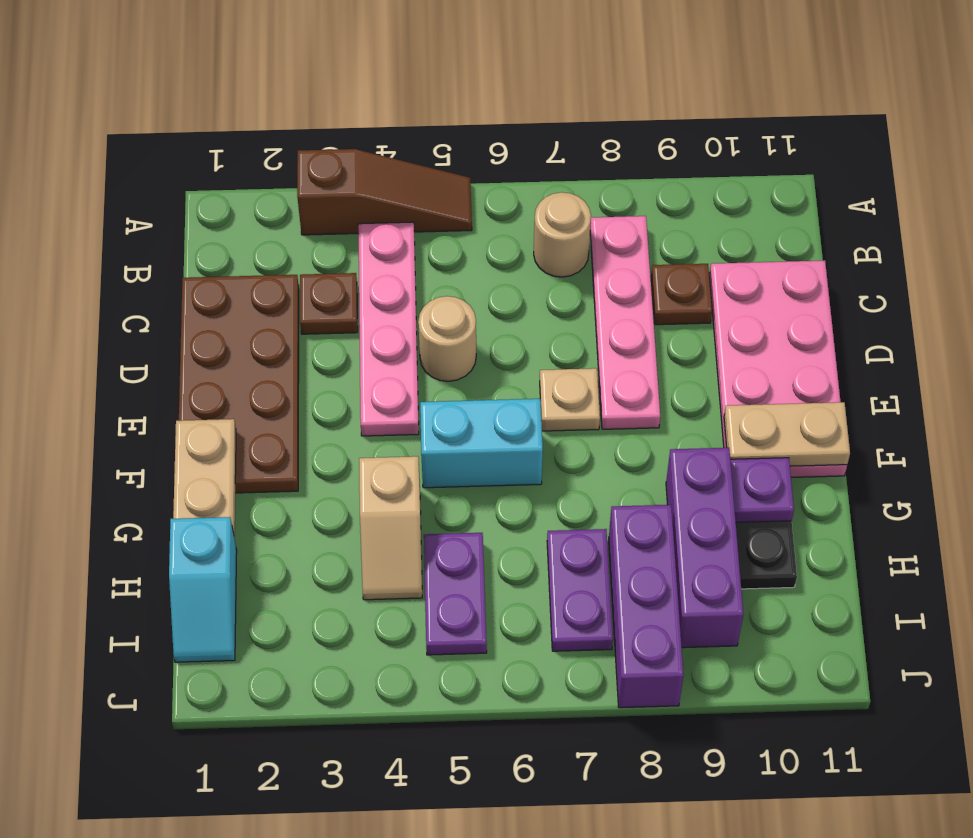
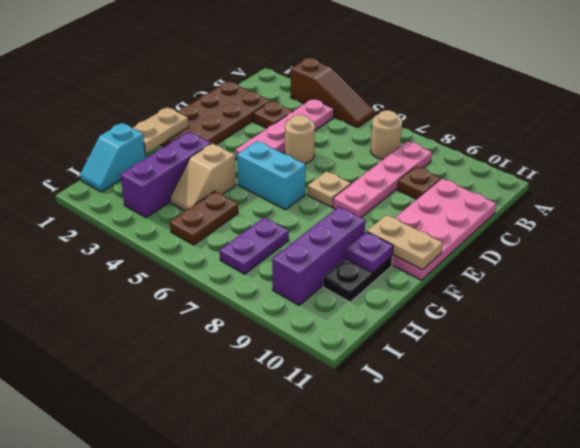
purple plate H5:I5 level 1 -> brown plate H5:I5 level 1
purple brick H8:J8 level 1 -> purple brick G3:I3 level 1

